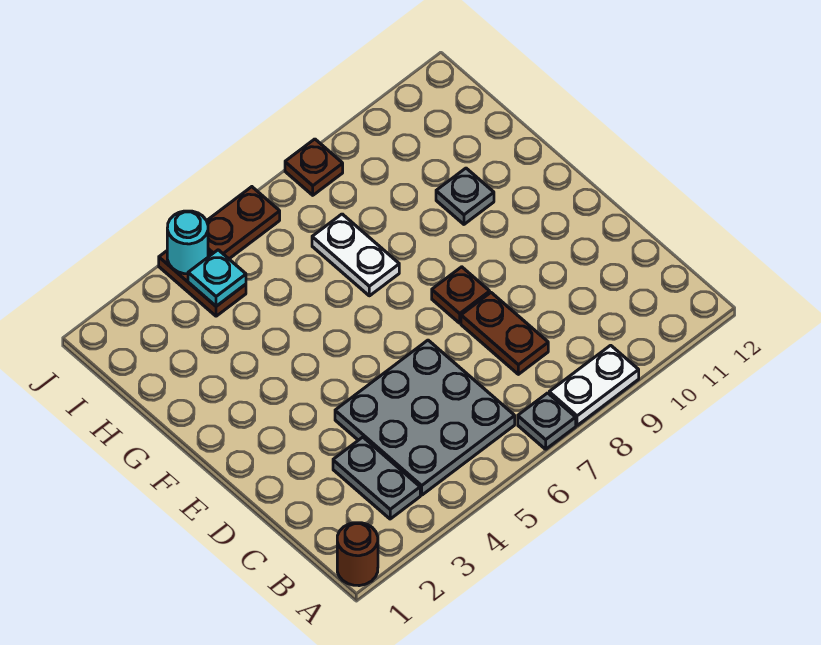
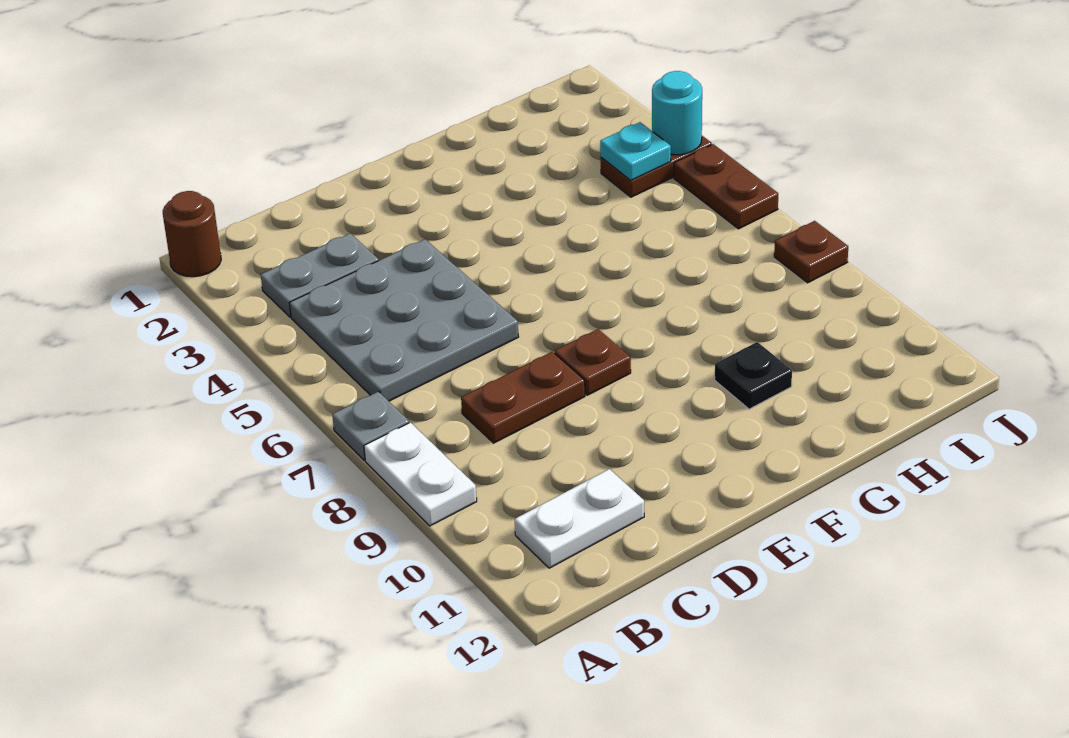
white plate G7:H7 level 1 -> white plate B11:C11 level 1
grey plate G10 level 1 -> black plate G10 level 1

